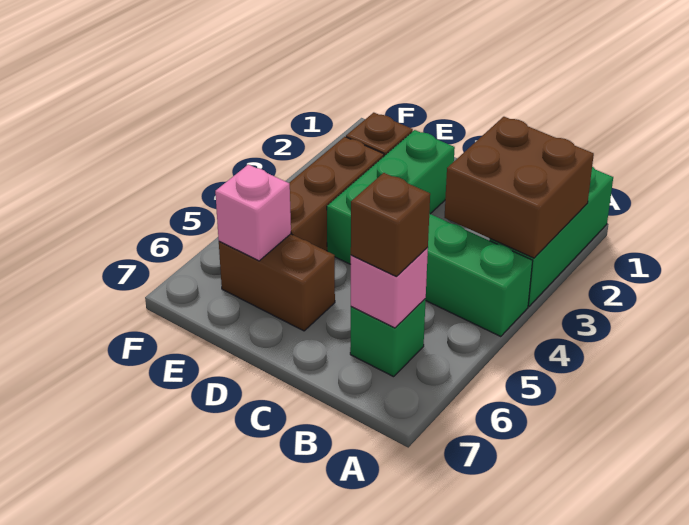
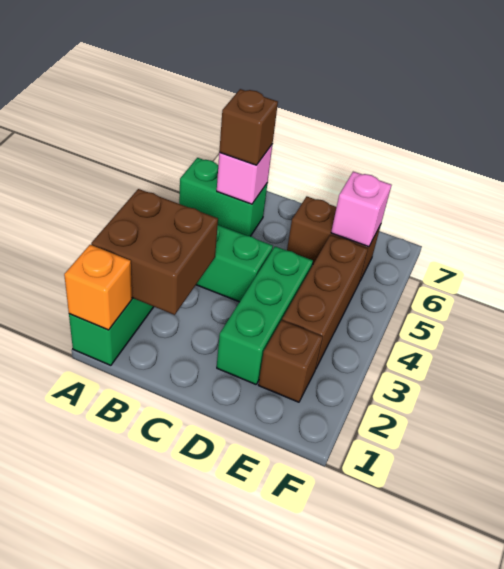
none -> orange brick A1 level 2
green brick B6 level 1 -> green brick A6:B6 level 1

